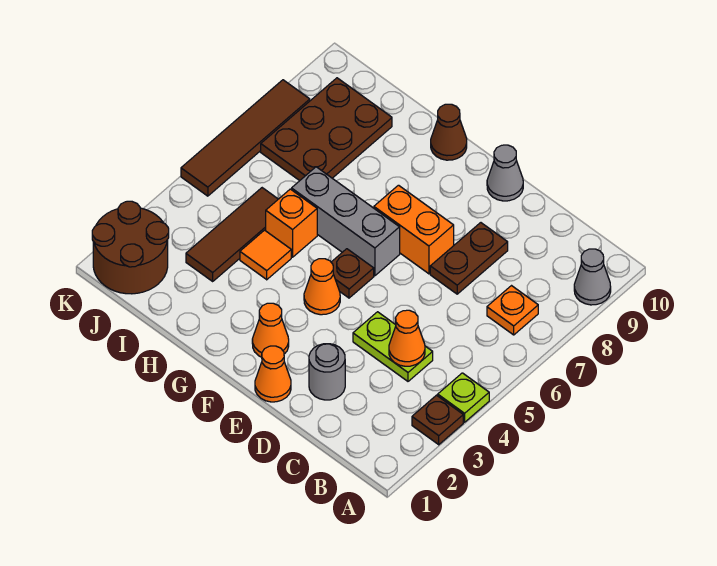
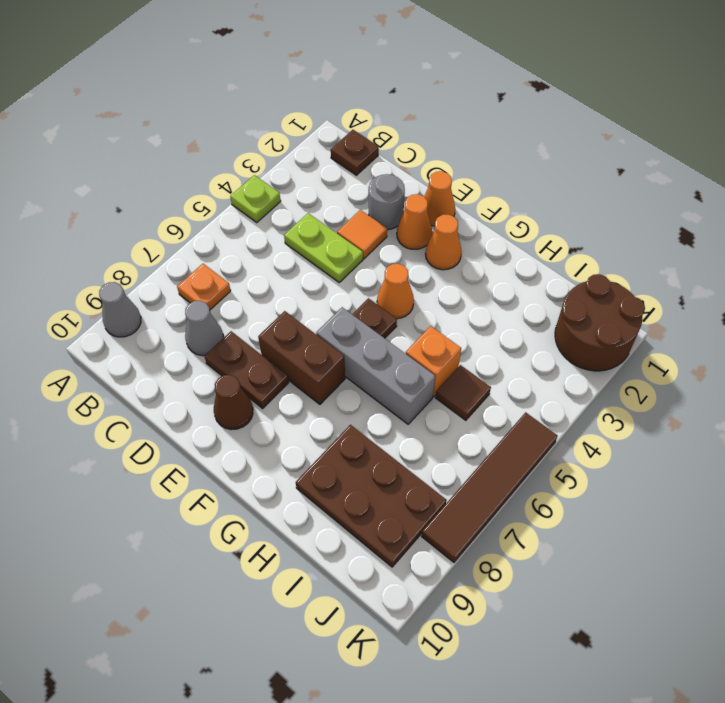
brown plate A3 level 1 -> brown plate B1 level 1
orange cone C4 level 2 -> orange cone E2 level 1
brown plate D7:D8 level 1 -> brown plate D8:E8 level 1
orange brick E7:F7 level 1 -> brown brick E7:F7 level 1
grey cone E10 level 1 -> grey cone C8 level 1
brown cone G10 level 1 -> brown cone E9 level 1
orange tile H4 level 1 -> orange tile D3 level 1
brown tile I3:I5 level 1 -> brown tile I5 level 1
brown plate I7:J9 level 1 -> brown plate H8:J9 level 1

